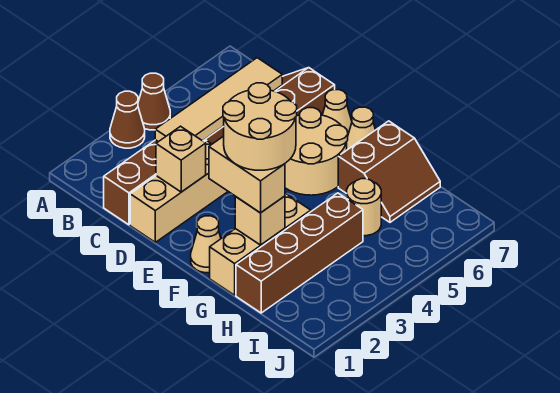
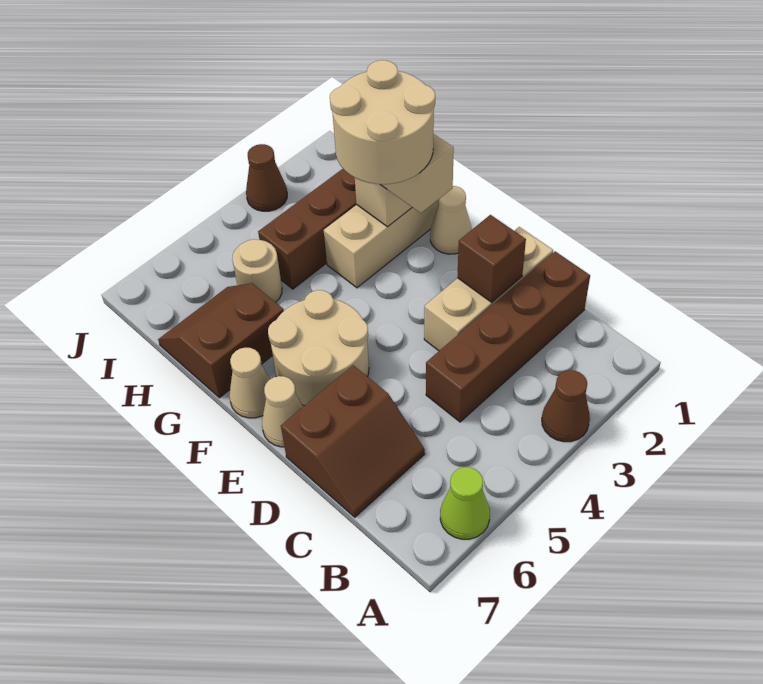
brown cone A4 level 1 -> brown cone J3 level 1
none -> lime cone A6 level 1
tan tile C3:C6 level 2 -> none
tan brick D2 level 2 -> brown brick D2 level 2

